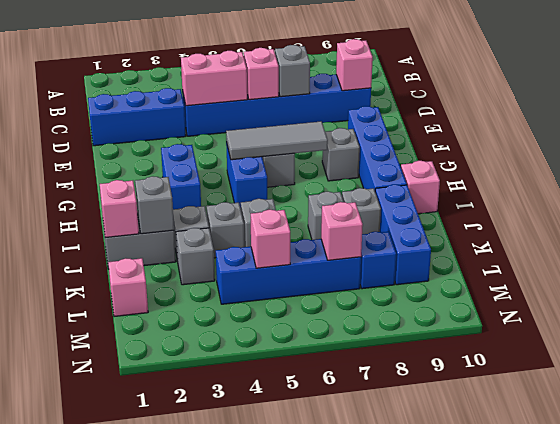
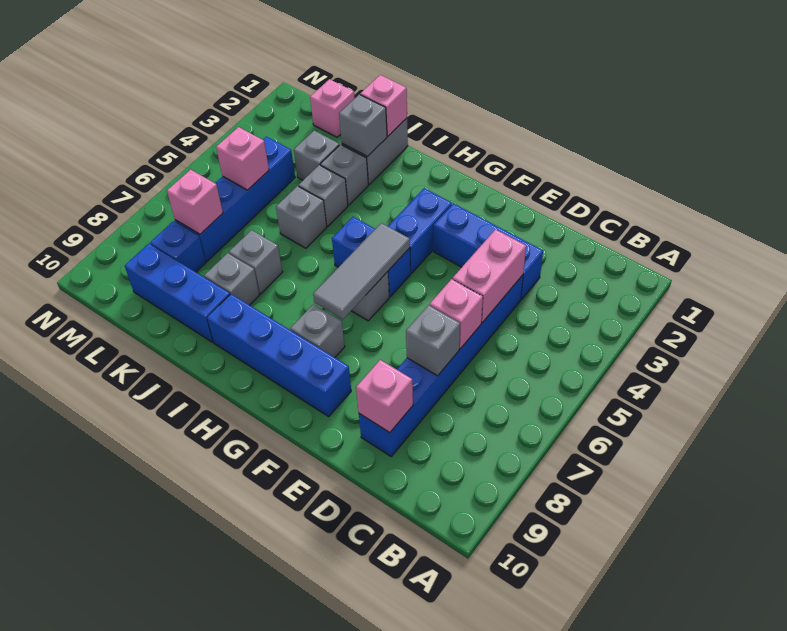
blue brick D1:D3 level 1 -> blue brick D3:F3 level 1
blue brick G3:H3 level 1 -> blue brick G3:G4 level 1
pink brick I10 level 1 -> none

